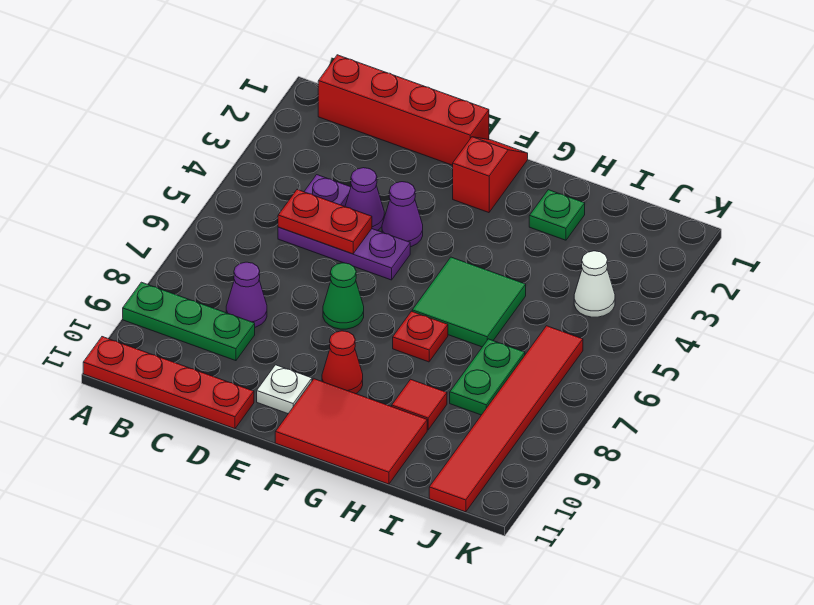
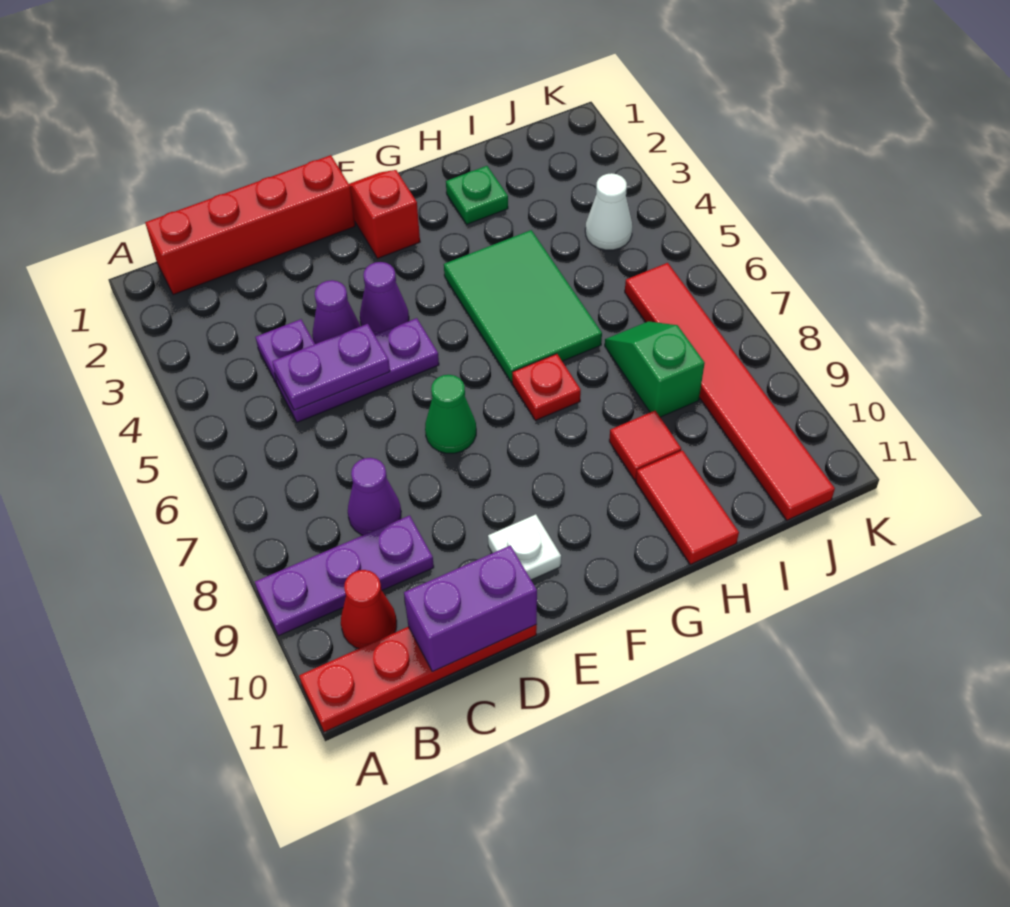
green plate A9:C9 level 1 -> purple plate A9:C9 level 1
red plate C5:D5 level 2 -> purple plate C5:D5 level 2
none -> purple brick C11:D11 level 2
red cone F9 level 1 -> red cone B10 level 1
red tile F10:H11 level 1 -> red tile H10:H11 level 1
green tile G5:H6 level 1 -> green tile G4:H6 level 1
green plate I7:I8 level 1 -> green slope I7:I8 level 1 top 8

